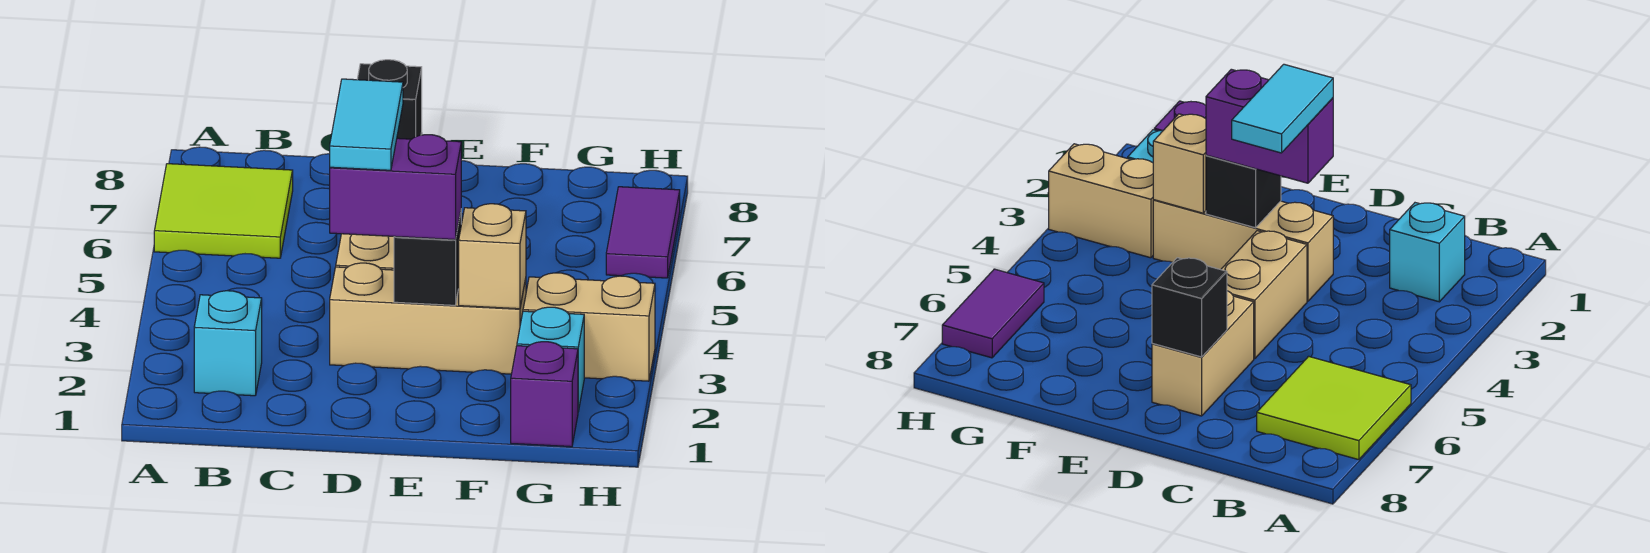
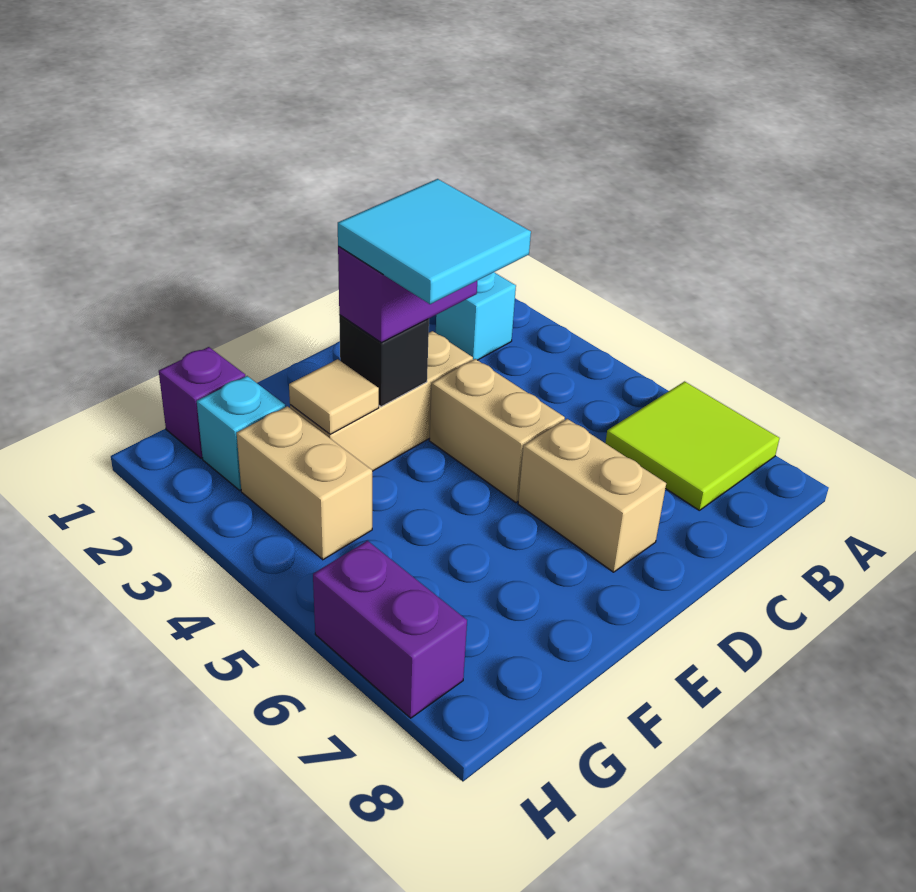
cyan tile D3:D4 level 4 -> cyan tile D3:E4 level 4
black brick D7 level 2 -> none
tan brick F3 level 2 -> tan tile F3 level 2
tan brick G3:H3 level 1 -> tan brick G3:G4 level 1
purple tile H6:H7 level 1 -> purple brick H6:H7 level 1

